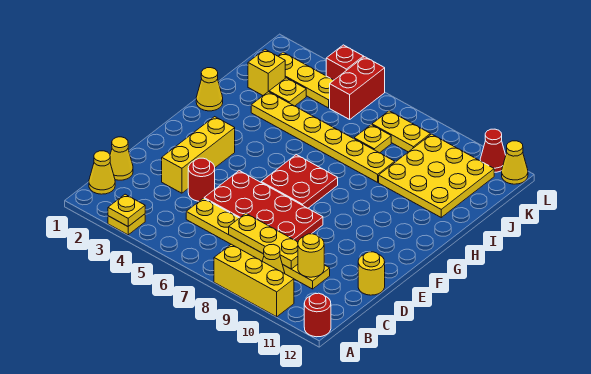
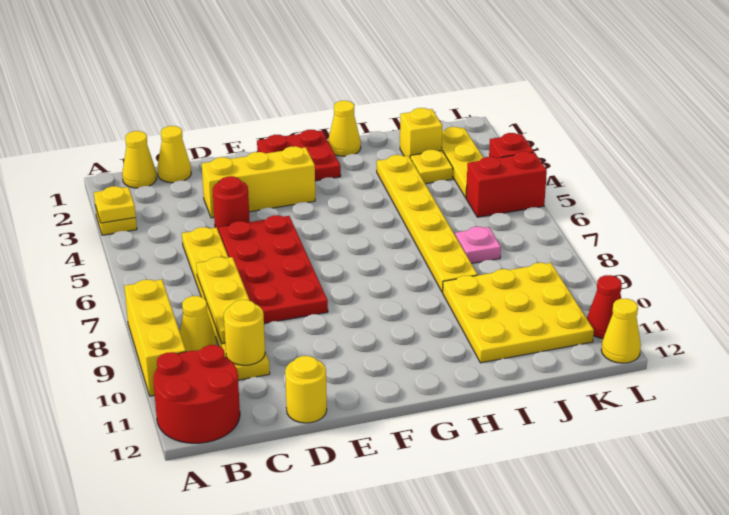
red round brick A12 level 1 -> red round brick A11:B12 level 1
red plate F6:G7 level 1 -> red plate F1:G2 level 1
yellow plate J7 level 1 -> pink plate J7 level 1
yellow plate K7:K8 level 1 -> none

